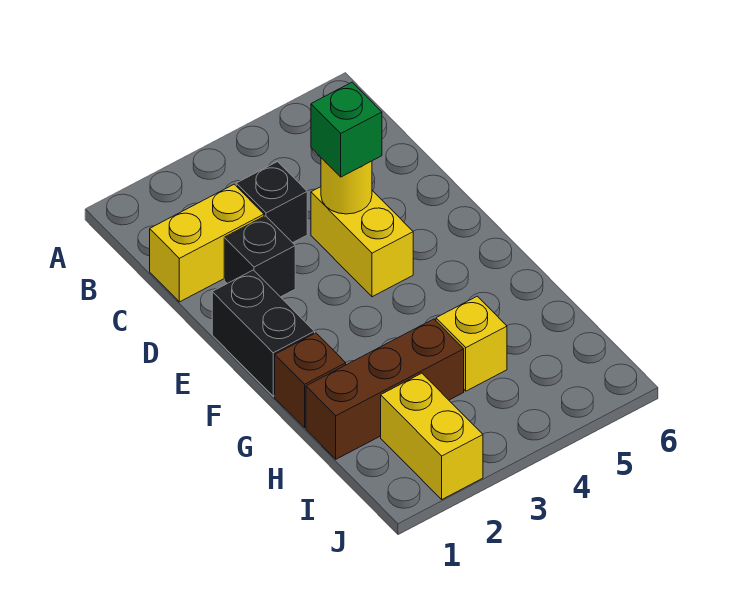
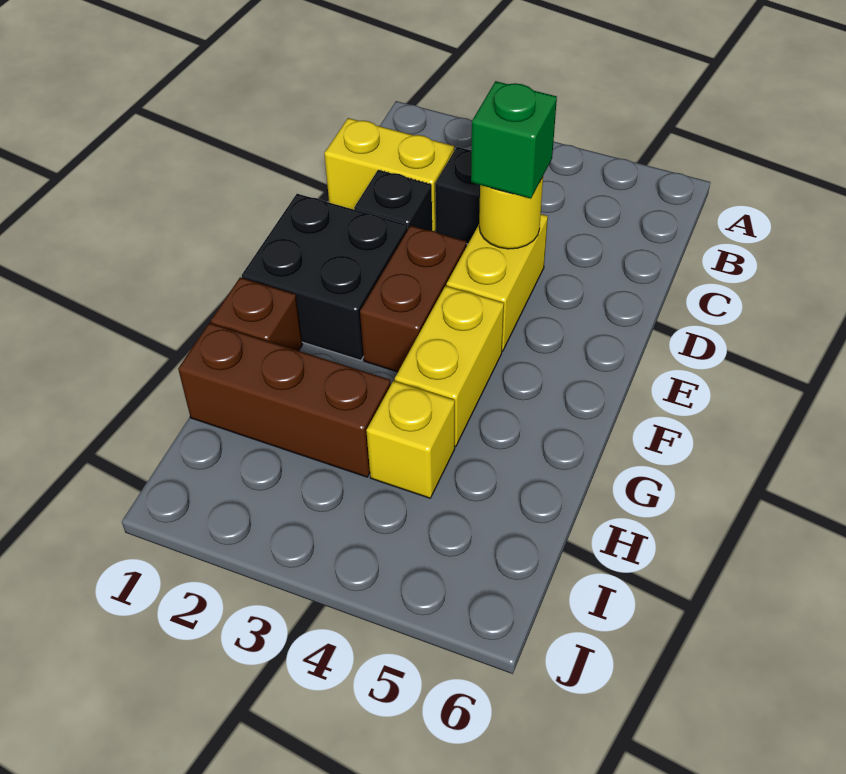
black brick E1:F1 level 1 -> black brick E1:F2 level 1
none -> brown brick E3:F3 level 1
yellow brick I2:J2 level 1 -> yellow brick F4:G4 level 1

